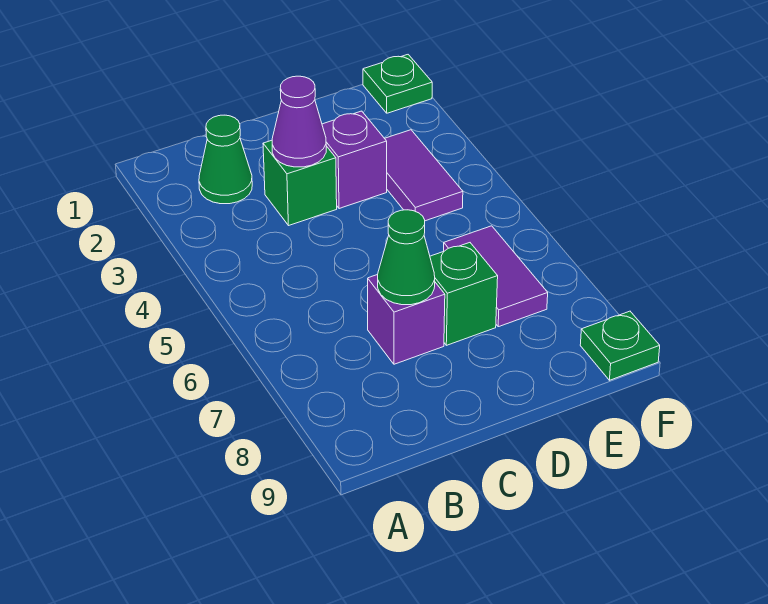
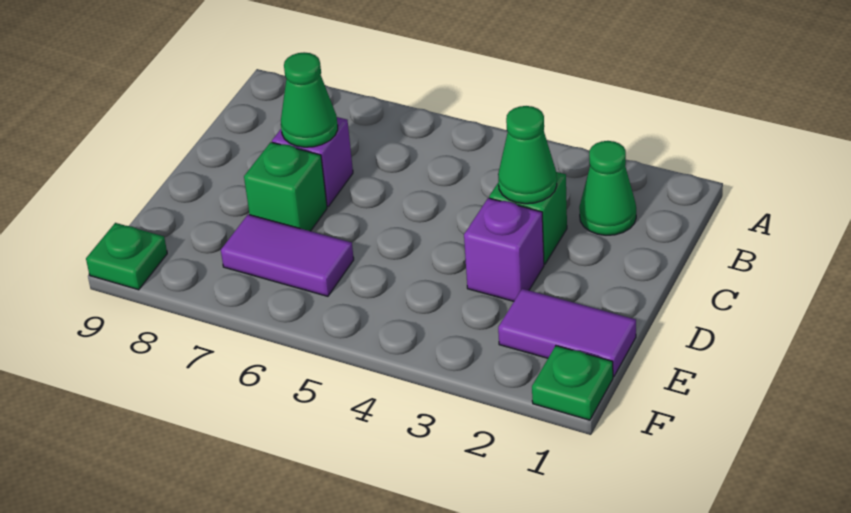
purple cone C3 level 2 -> green cone C3 level 2
purple tile E3:E4 level 1 -> purple tile E1:E2 level 1

